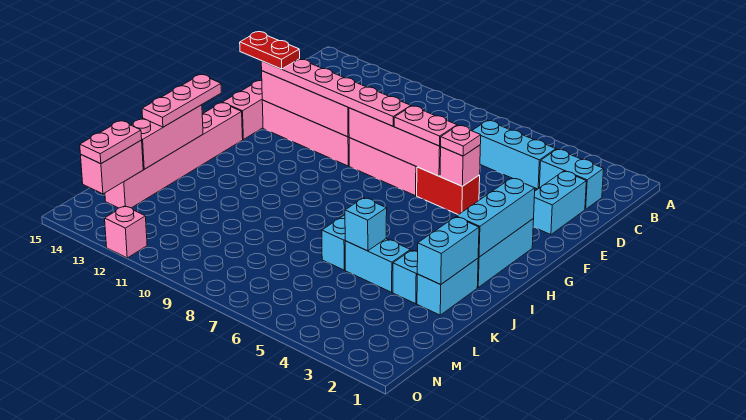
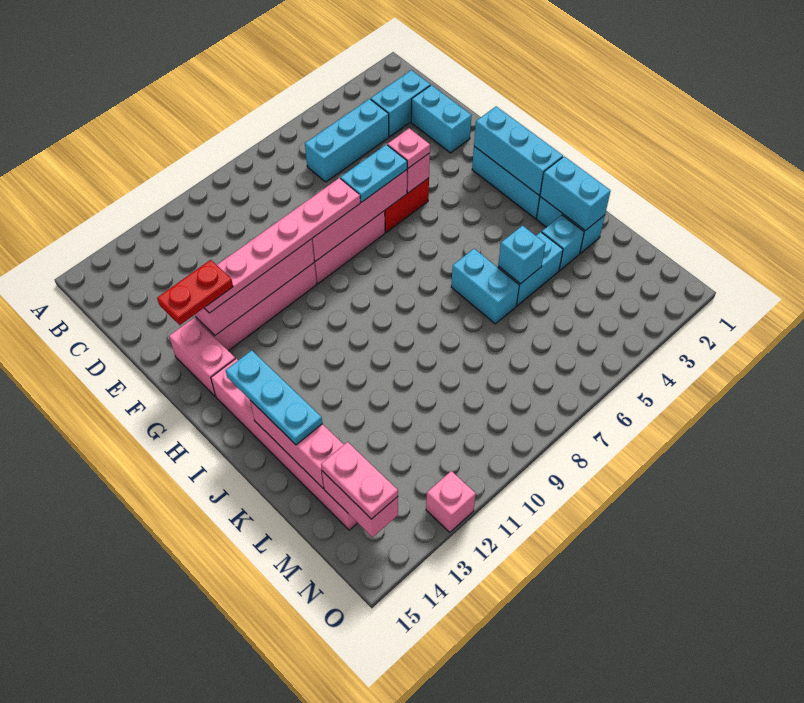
pink plate F6:F7 level 3 -> cyan plate F6:F7 level 3
pink plate I14:K14 level 3 -> cyan plate I14:K14 level 3

